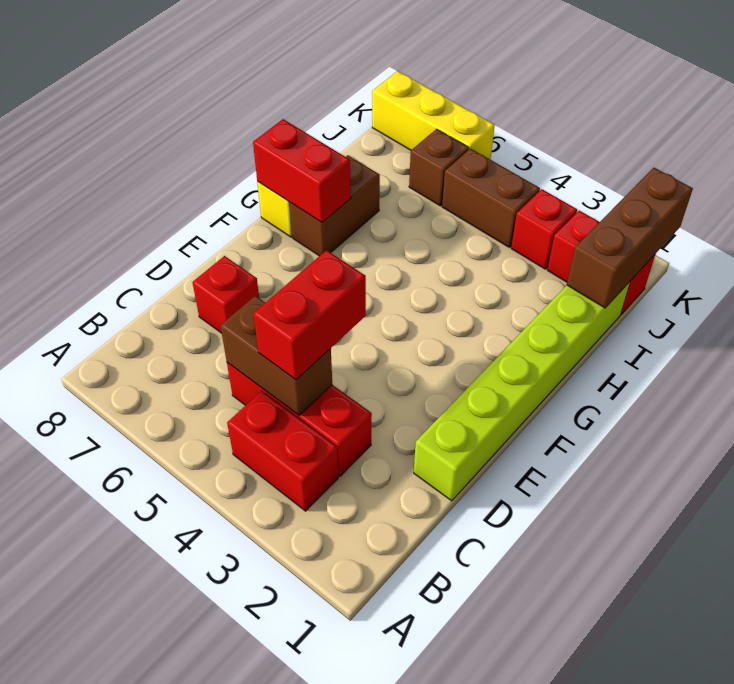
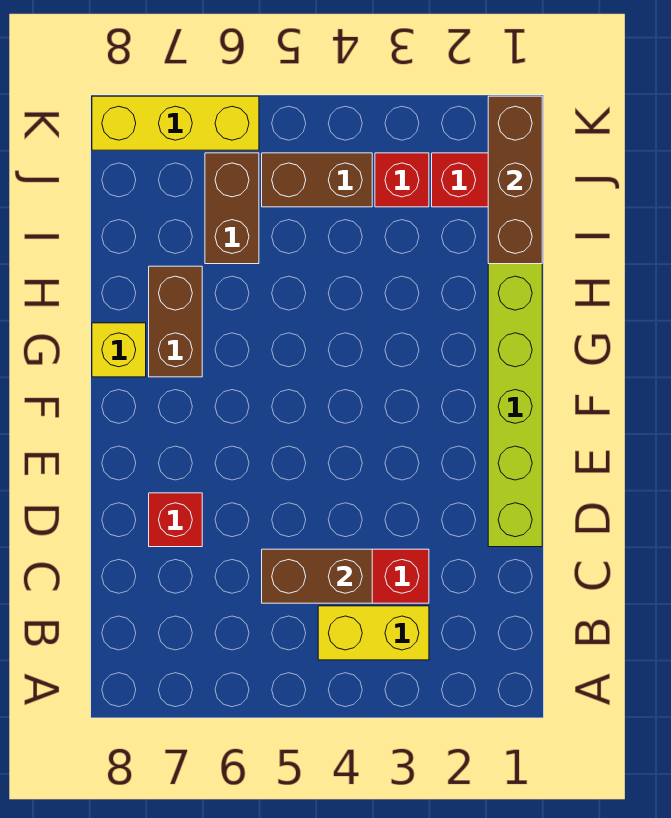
red brick B3:B4 level 1 -> yellow brick B3:B4 level 1
red brick C4:D4 level 3 -> none
red brick G7:G8 level 2 -> none
brown brick J6 level 1 -> brown brick I6:J6 level 1

